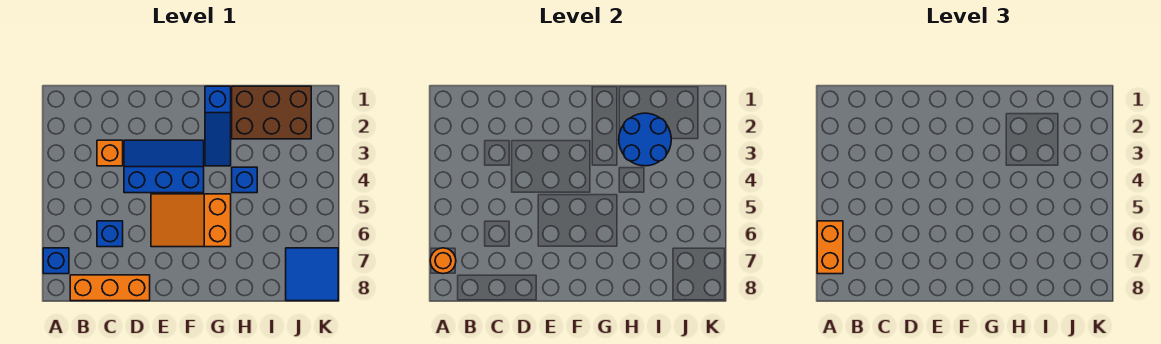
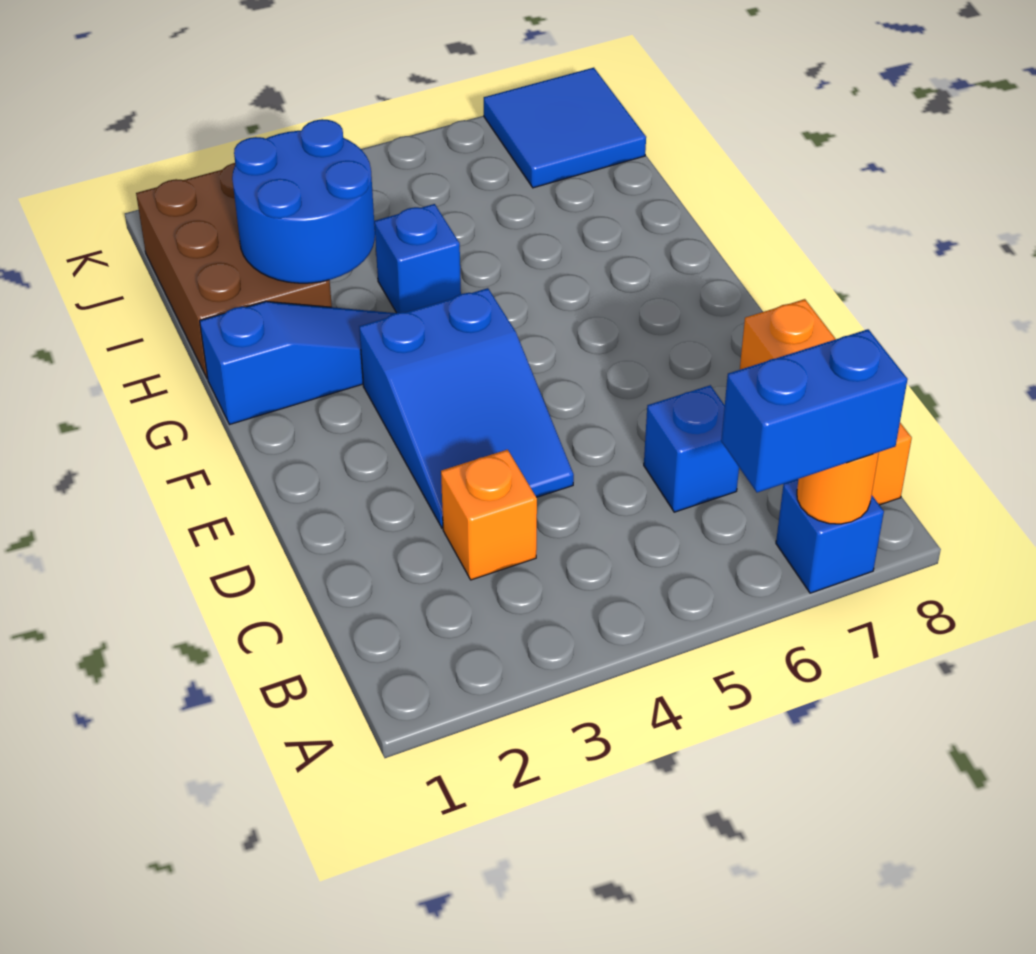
orange brick A6:A7 level 3 -> blue brick A6:A7 level 3
blue slope D3:F4 level 1 top 4 -> blue slope D3:F4 level 1 top F
orange slope E5:G6 level 1 top G -> none

